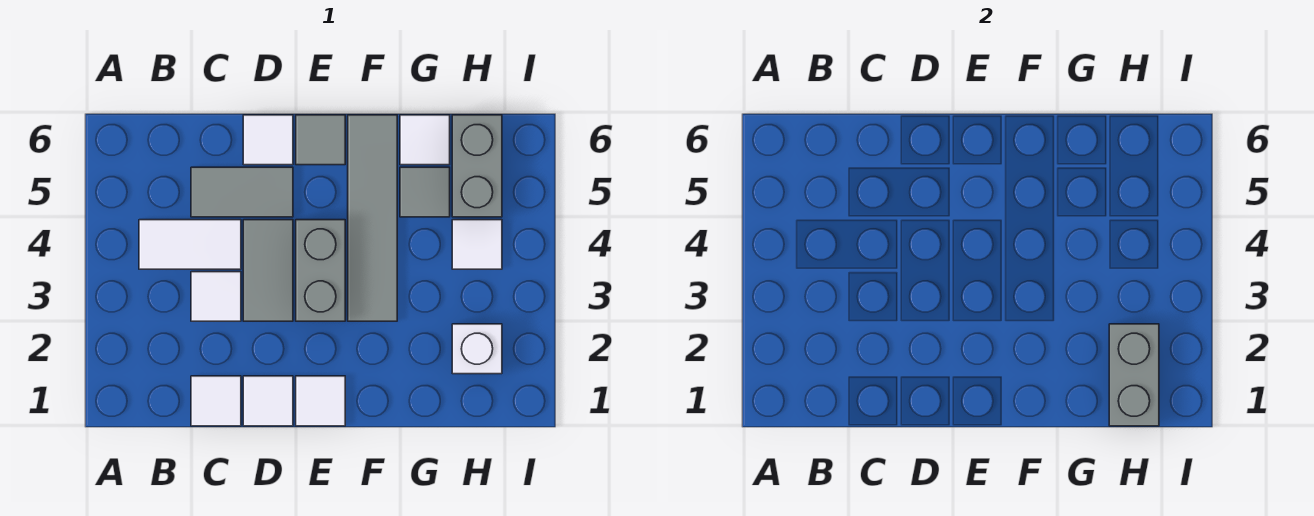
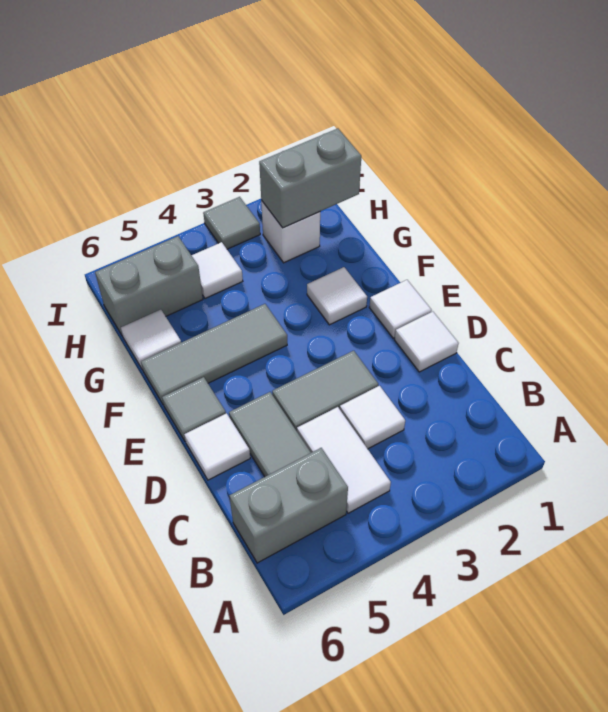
white tile C1 level 1 -> white tile F2 level 1
grey brick E3:E4 level 1 -> grey brick B5:B6 level 1
grey tile F3:F6 level 1 -> grey tile F4:F6 level 1
grey tile G5 level 1 -> grey tile I3 level 1

